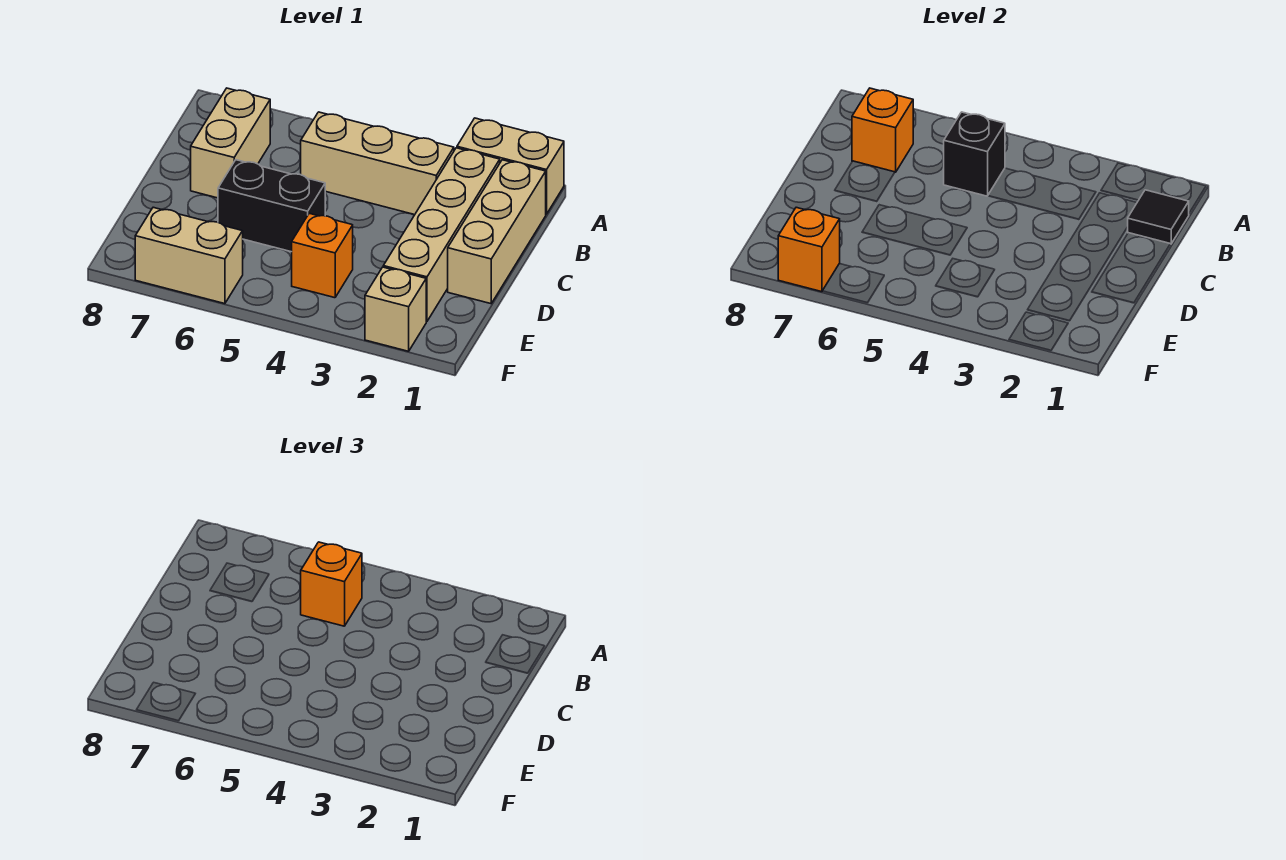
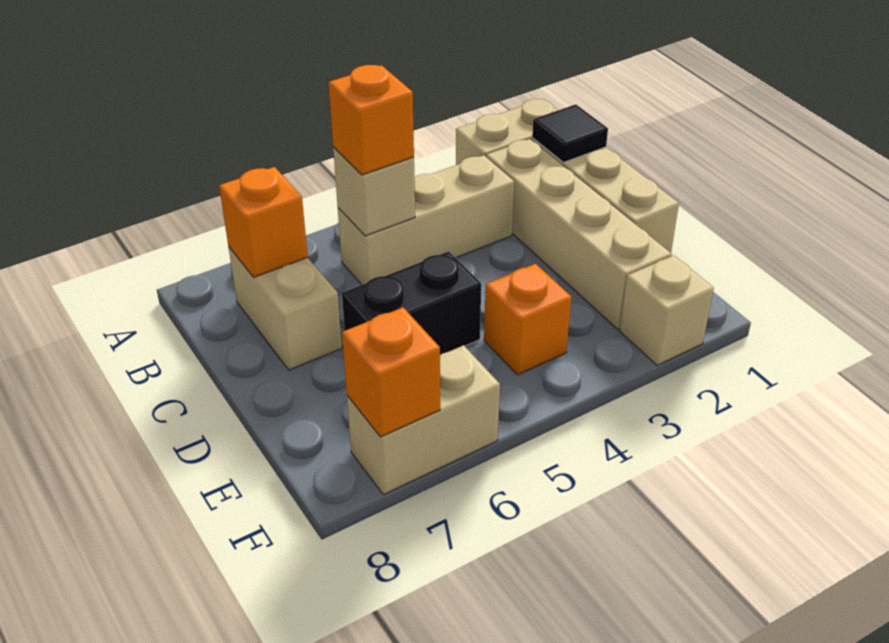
black brick B5 level 2 -> tan brick B5 level 2

